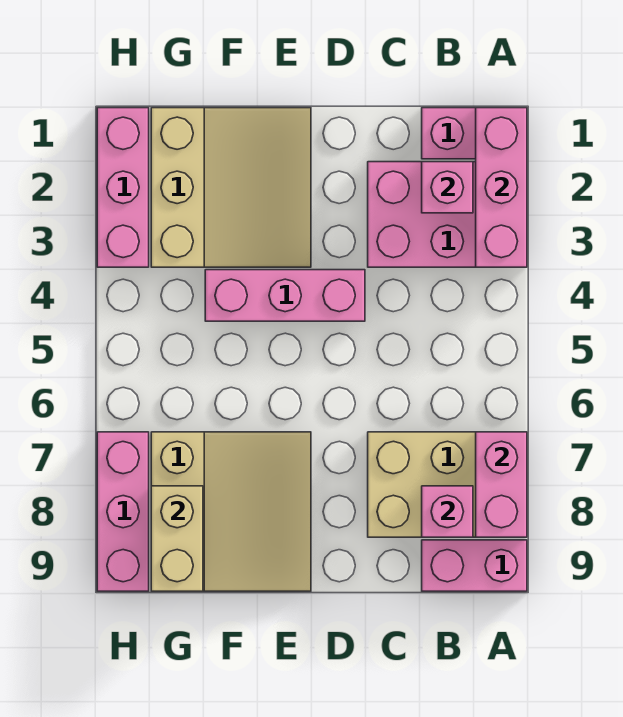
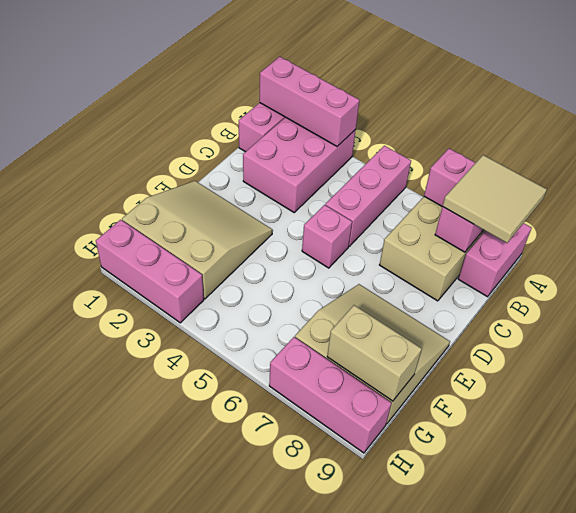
none -> tan tile A8:B9 level 3
pink brick B2 level 2 -> pink brick D5 level 1
pink brick D4:F4 level 1 -> pink brick A5:C5 level 1

